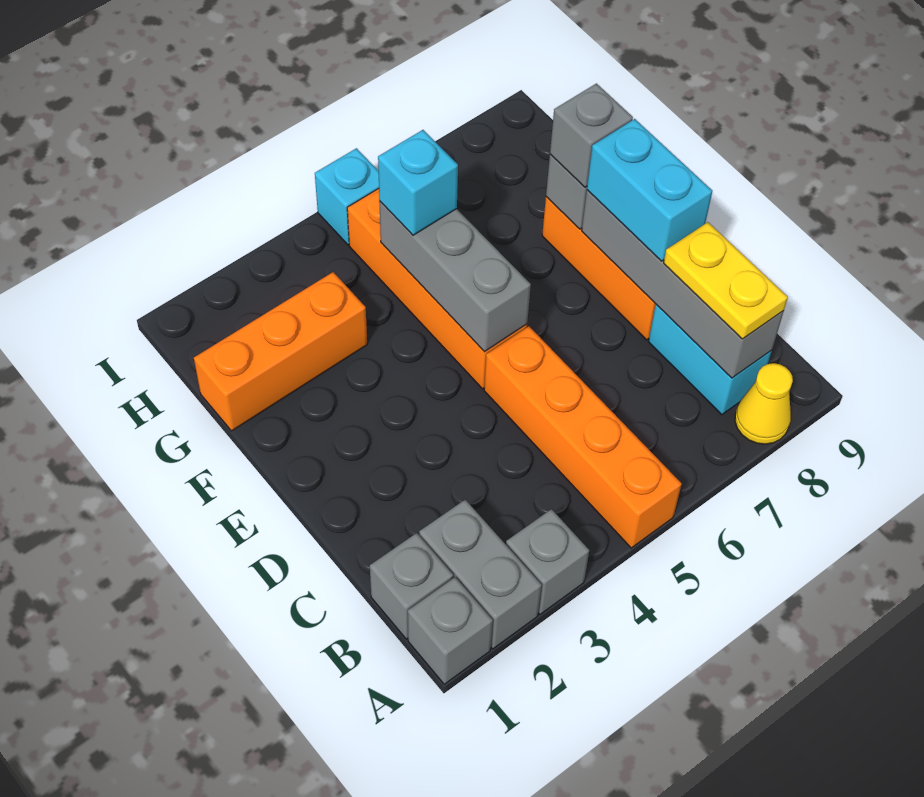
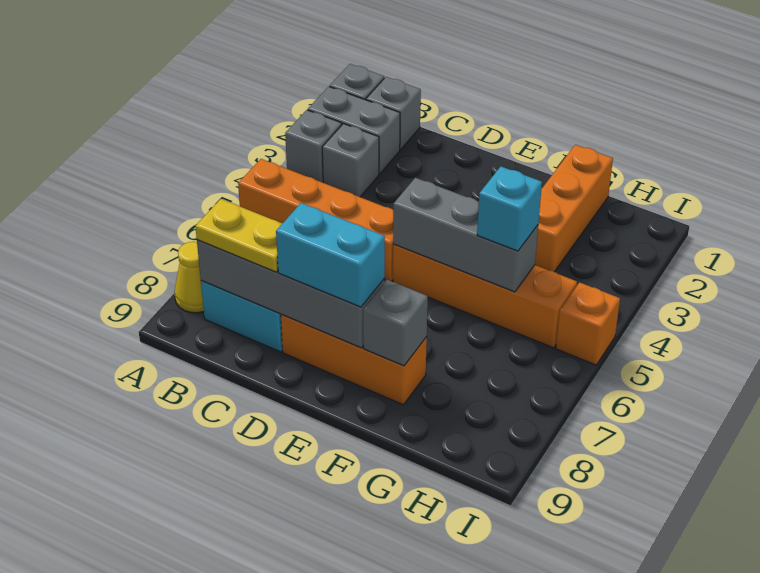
grey brick F8 level 3 -> grey brick B3 level 1
cyan brick I5 level 1 -> orange brick I5 level 1

